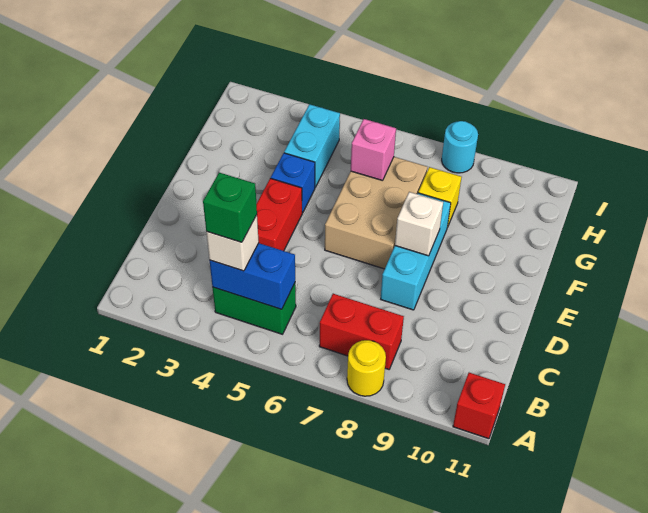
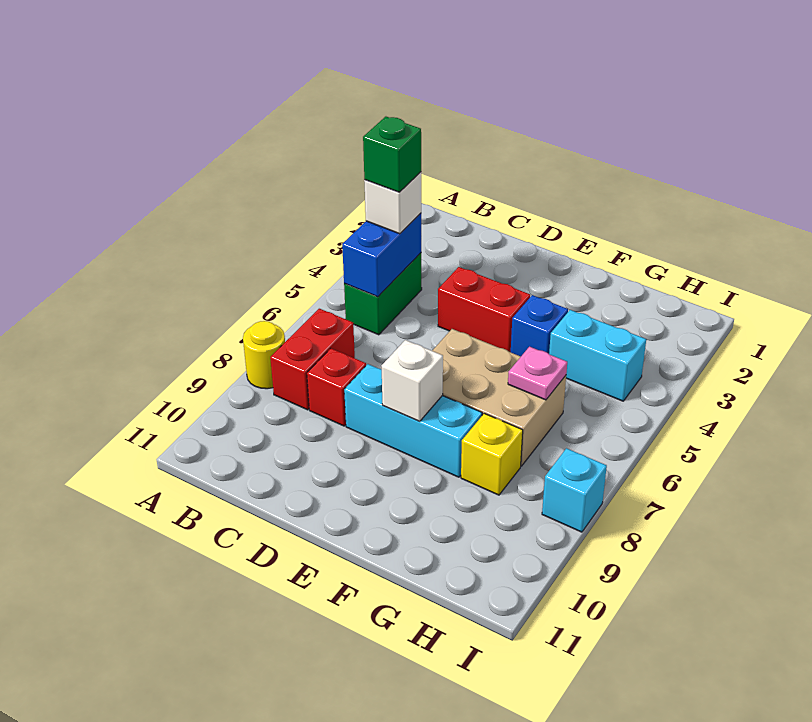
red brick A11 level 1 -> red brick C8 level 1
pink brick G6 level 2 -> pink plate G6 level 2
cyan round brick I8 level 1 -> cyan brick I8 level 1

